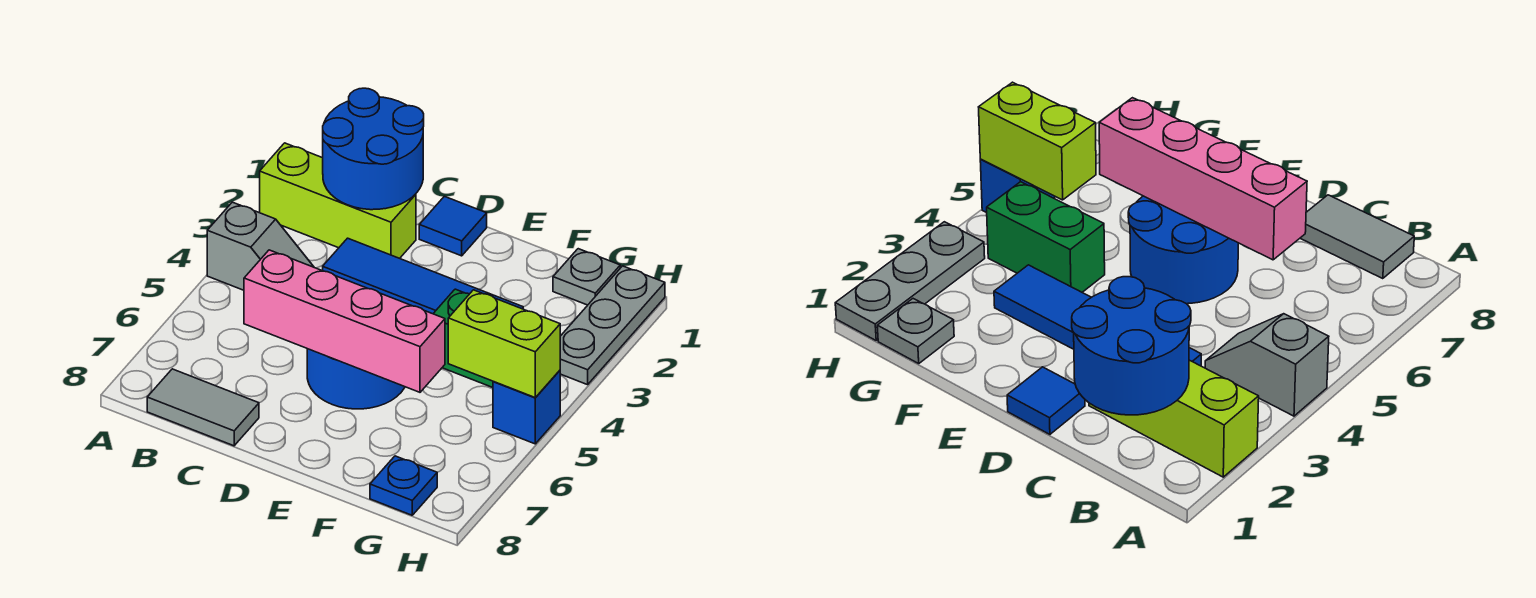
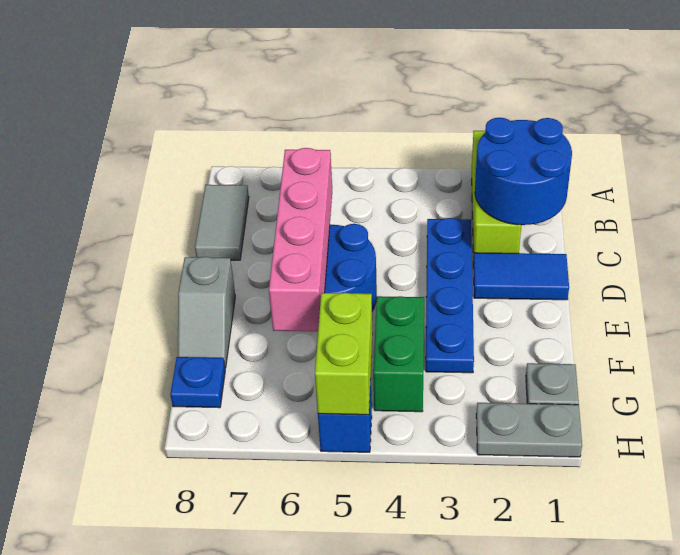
grey slope A4:B4 level 1 top A -> grey slope E8:F8 level 1 top E
blue tile C3:F3 level 1 -> blue plate C3:F3 level 1
blue tile D1 level 1 -> blue tile D1:D2 level 1
grey plate H1:H3 level 1 -> grey plate H1:H2 level 1

